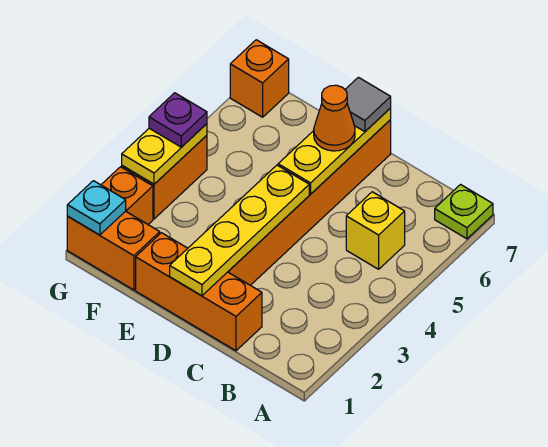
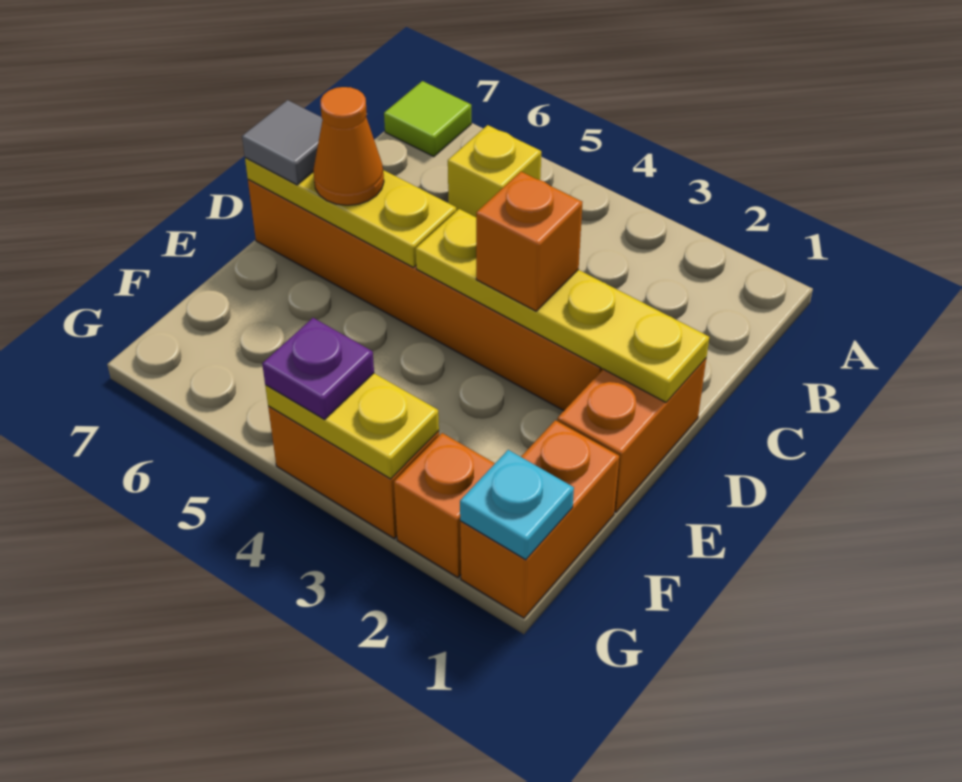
lime plate A7 level 1 -> lime tile A7 level 1
orange brick C1:E1 level 1 -> orange brick D1:E1 level 1
orange brick G7 level 1 -> orange brick D3 level 3

